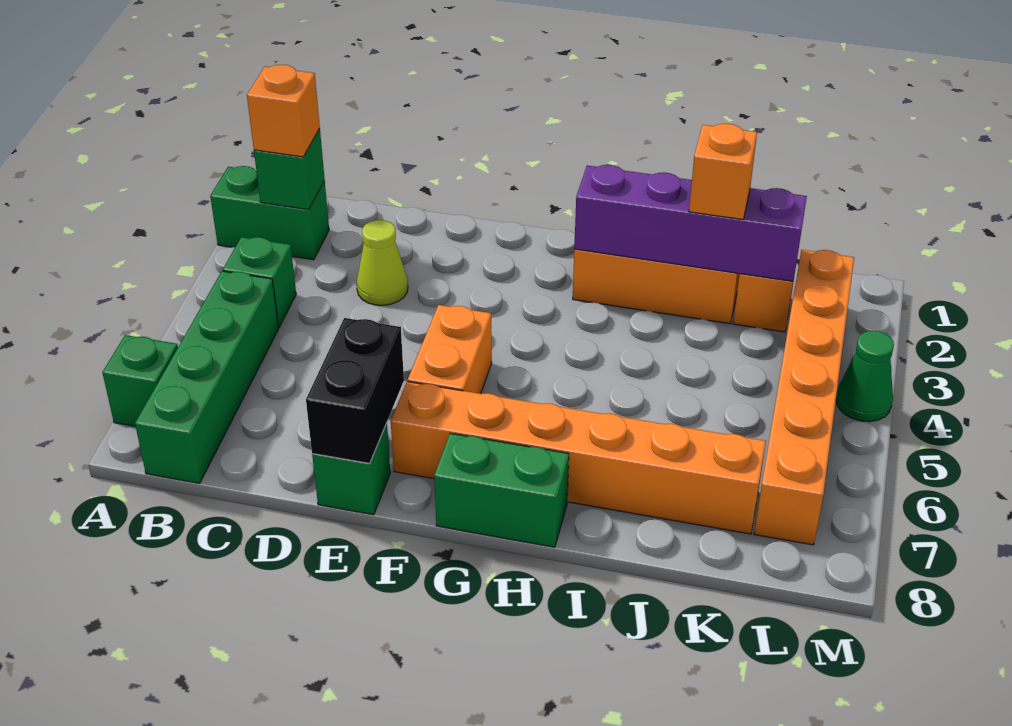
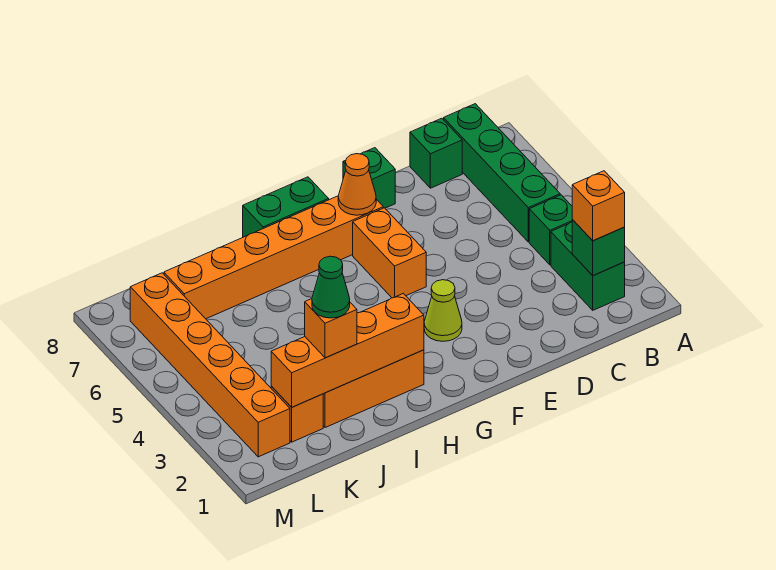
green brick A2:B2 level 1 -> green brick B2:B3 level 1
green brick A7 level 1 -> green brick C8 level 1
lime cone D3 level 1 -> lime cone F3 level 1
black brick E7:E8 level 2 -> none
none -> orange cone F7 level 2
purple brick H2:K2 level 2 -> orange brick H2:K2 level 2
green cone M4 level 1 -> green cone J2 level 4

